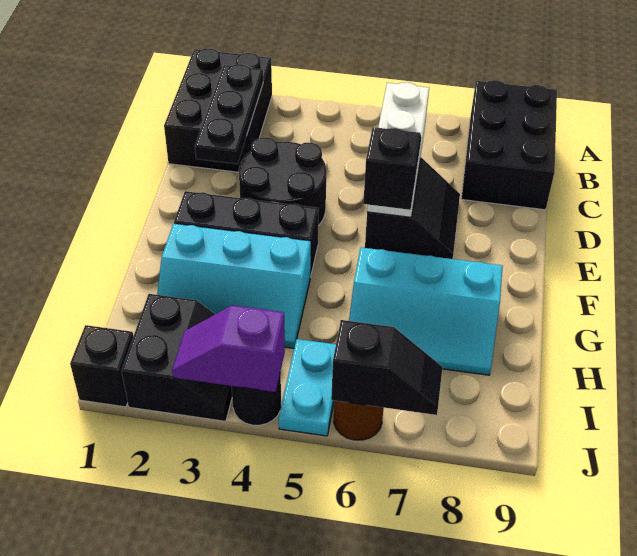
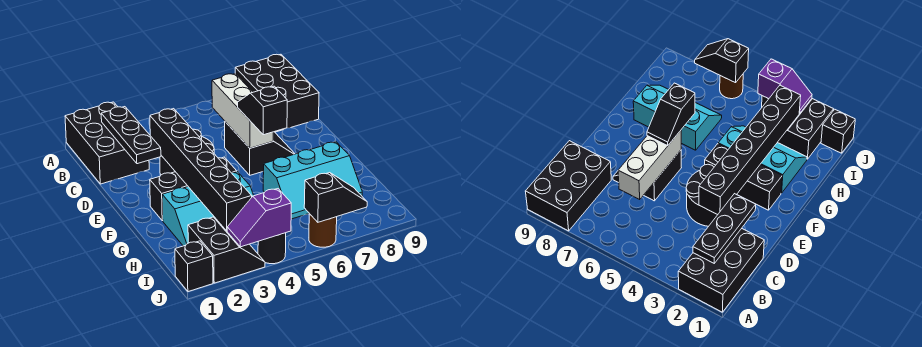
none -> black brick D3:I3 level 2
cyan plate I5:J5 level 1 -> none

